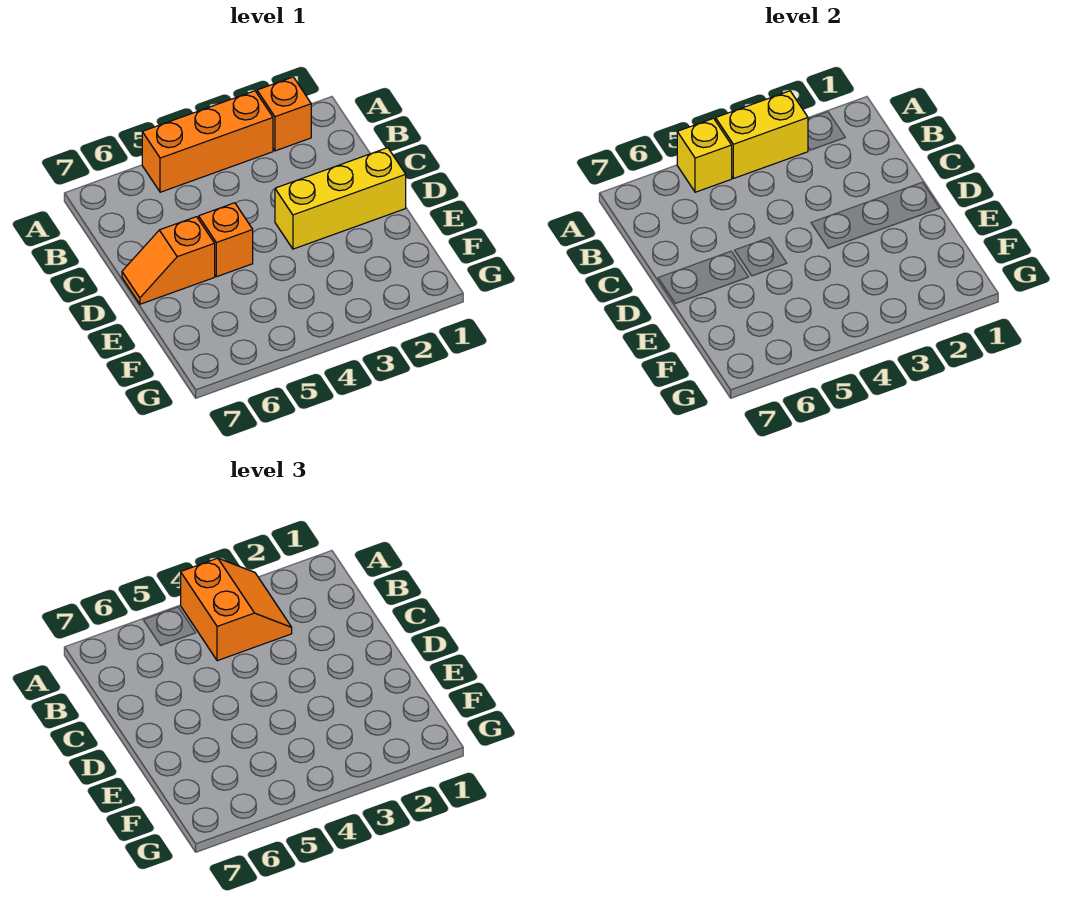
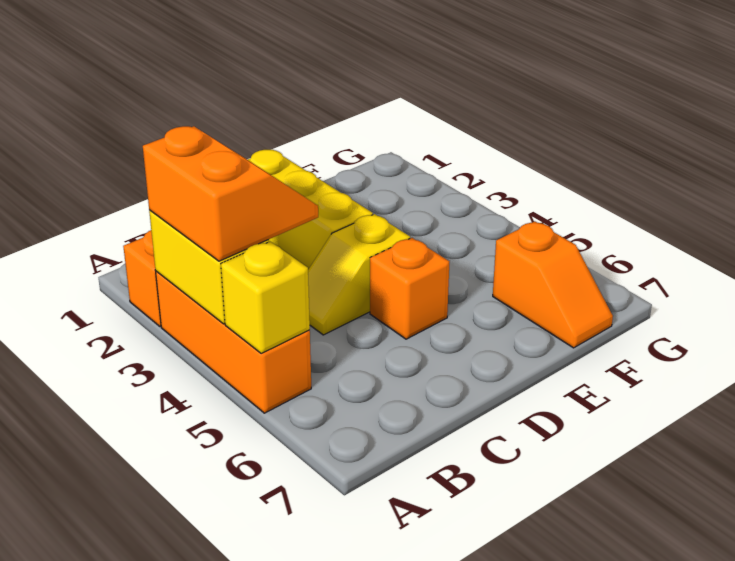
orange slope A3:B4 level 3 top 4 -> orange slope A3:B4 level 3 top A
none -> yellow slope C4:D4 level 1 top D
orange slope D6:D7 level 1 top 6 -> orange slope F6:F7 level 1 top 6

